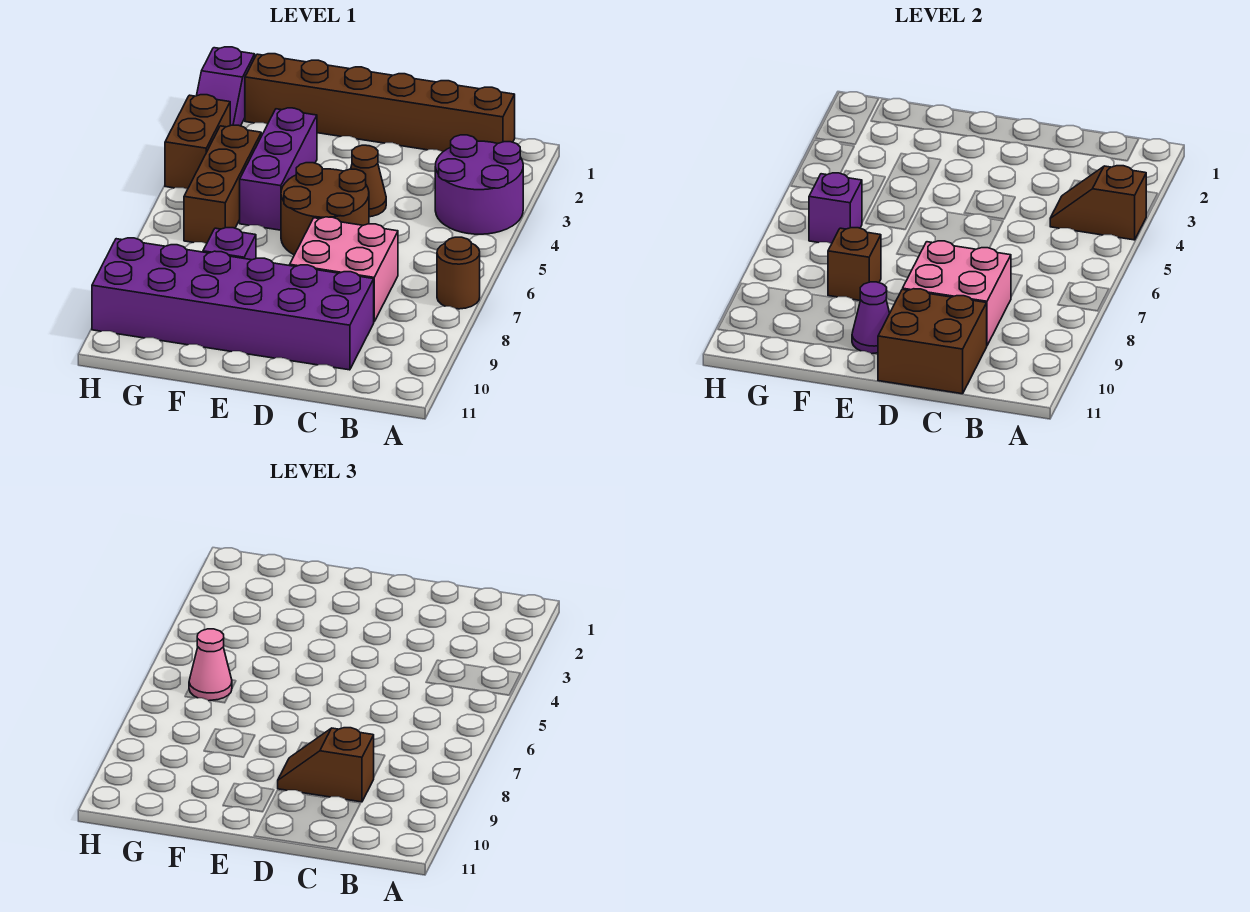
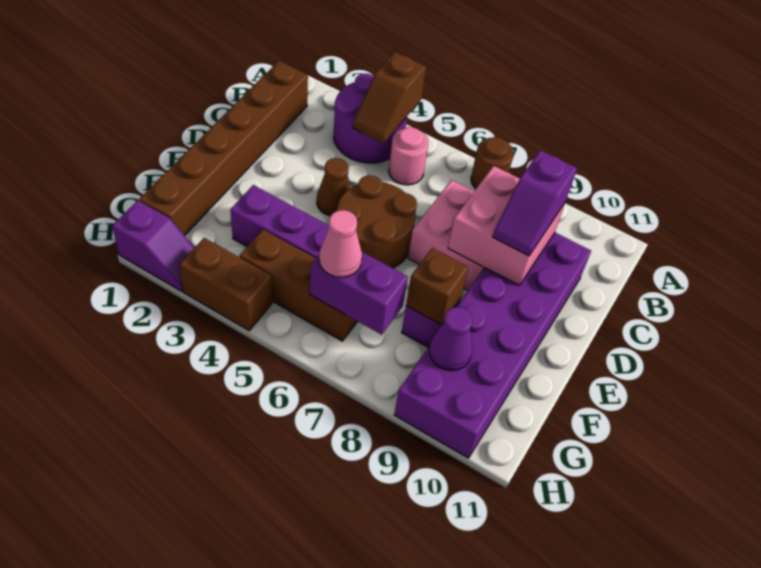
none -> pink round brick B5 level 1
brown slope C9:D9 level 3 top C -> purple slope C9:D9 level 3 top C
brown brick C10:D11 level 2 -> none
purple cone E10 level 2 -> purple cone G9 level 2
purple brick G6 level 2 -> purple brick G6:G7 level 2

